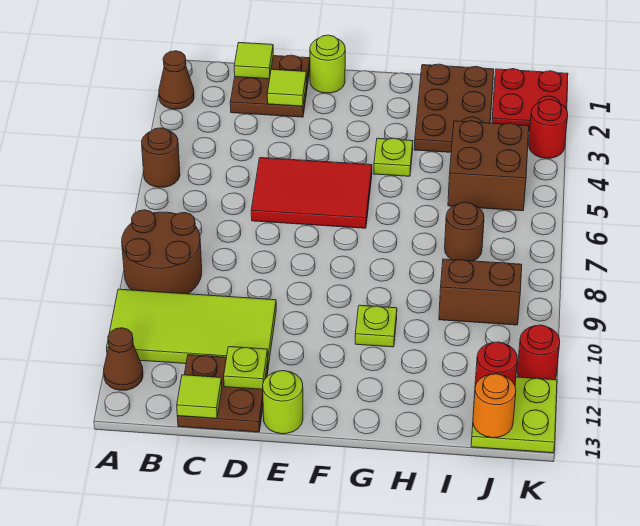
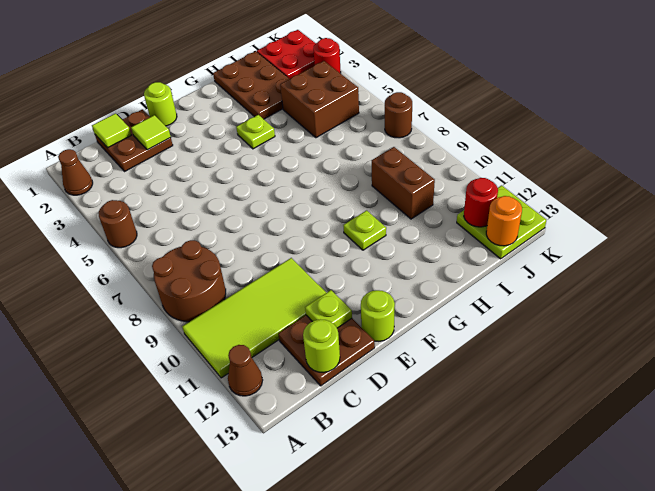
lime tile C13 level 2 -> lime round brick C13 level 2
red tile D5:F6 level 1 -> none
brown round brick I7 level 1 -> brown round brick K7 level 1
brown brick I9:J9 level 1 -> brown brick I9:I10 level 1
red round brick K11 level 1 -> none

